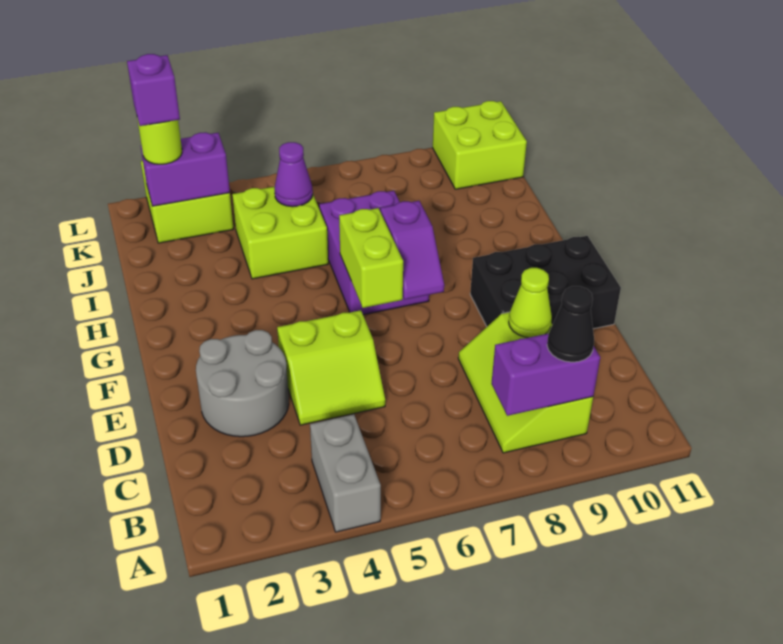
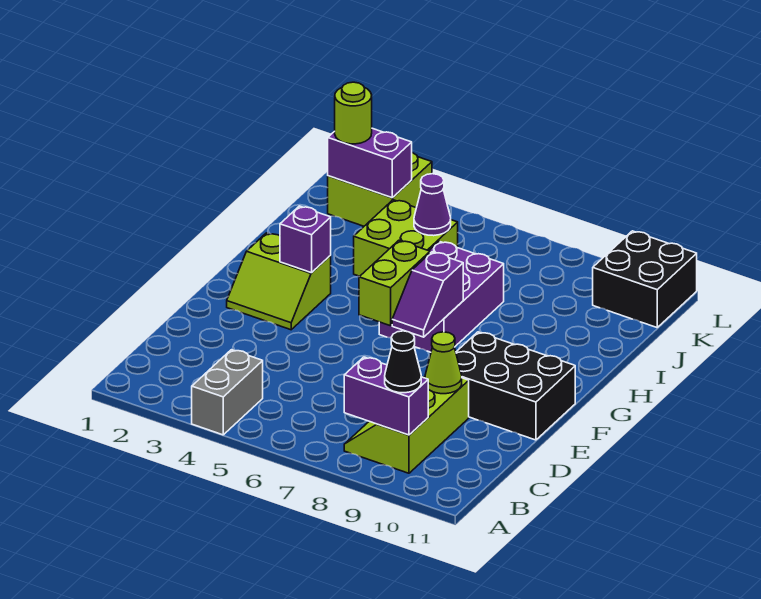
grey round brick D2:E3 level 1 -> none
lime slope D4:E5 level 1 top E -> lime slope F2:G3 level 1 top G
purple brick K2 level 4 -> purple brick G3 level 2
lime brick K10:L11 level 1 -> black brick K10:L11 level 1

